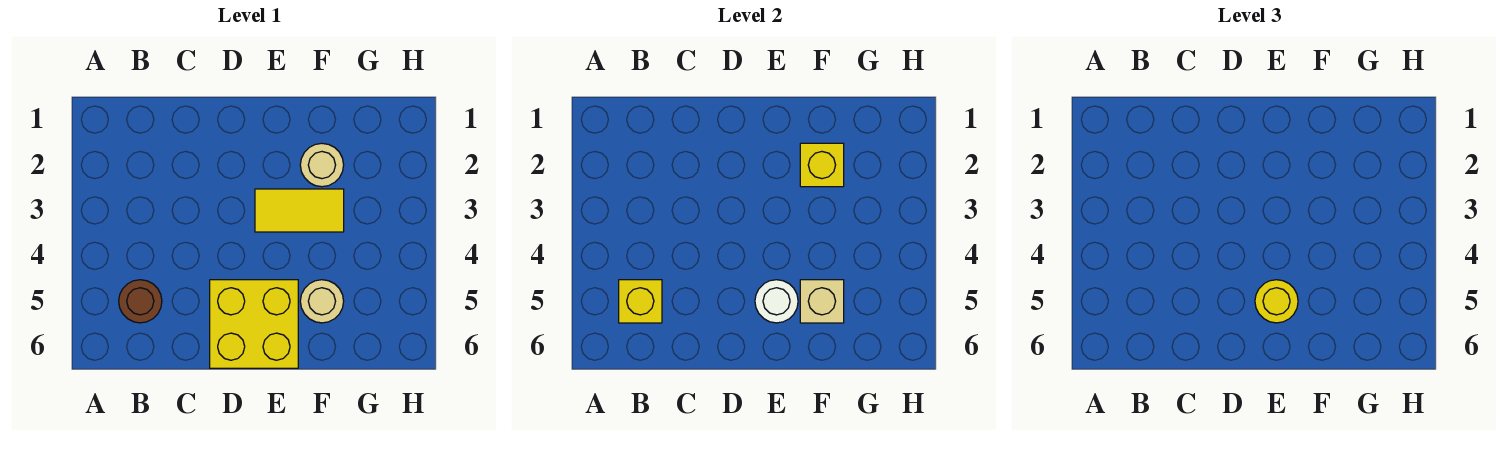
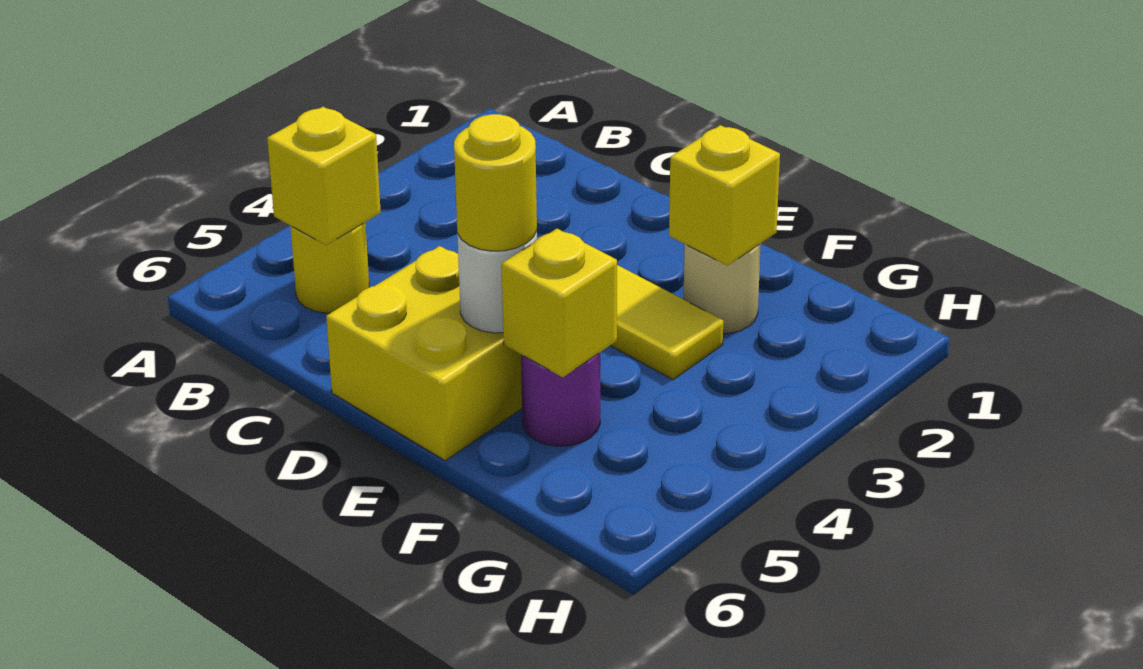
brown round brick B5 level 1 -> yellow round brick B5 level 1
tan round brick F5 level 1 -> purple round brick F5 level 1
tan brick F5 level 2 -> yellow brick F5 level 2

